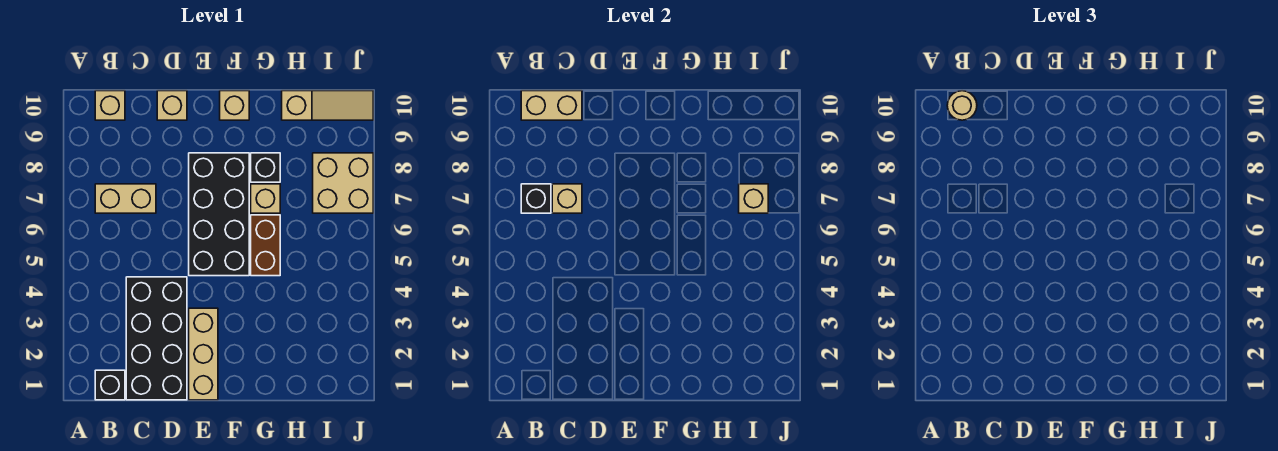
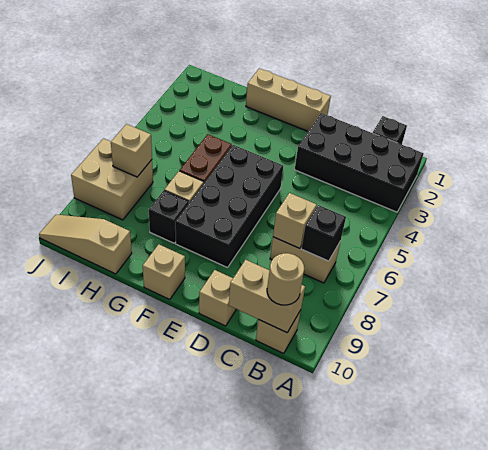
black brick C1:D4 level 1 -> black brick A2:D3 level 1
tan brick E1:E3 level 1 -> tan brick E1:G1 level 1

